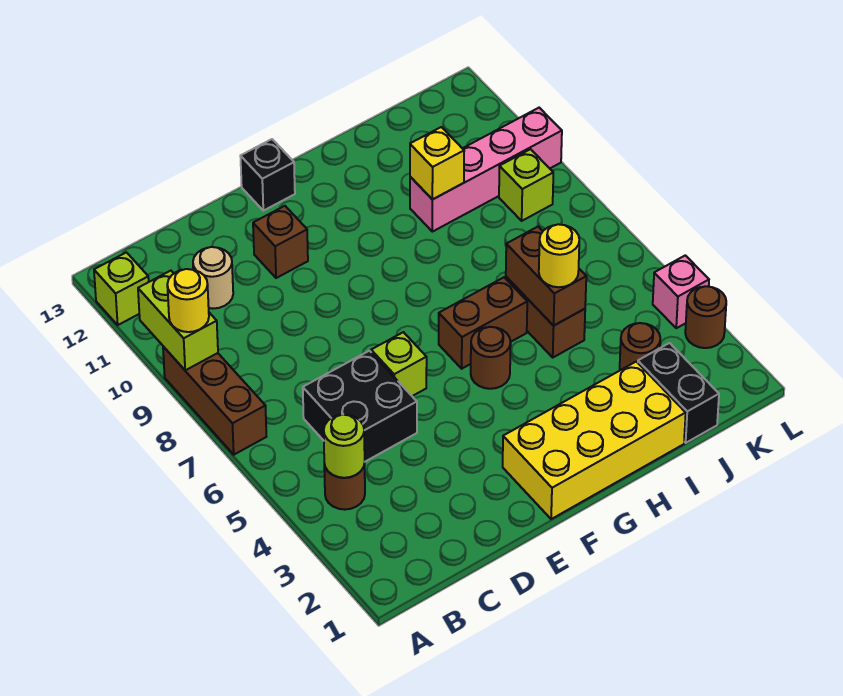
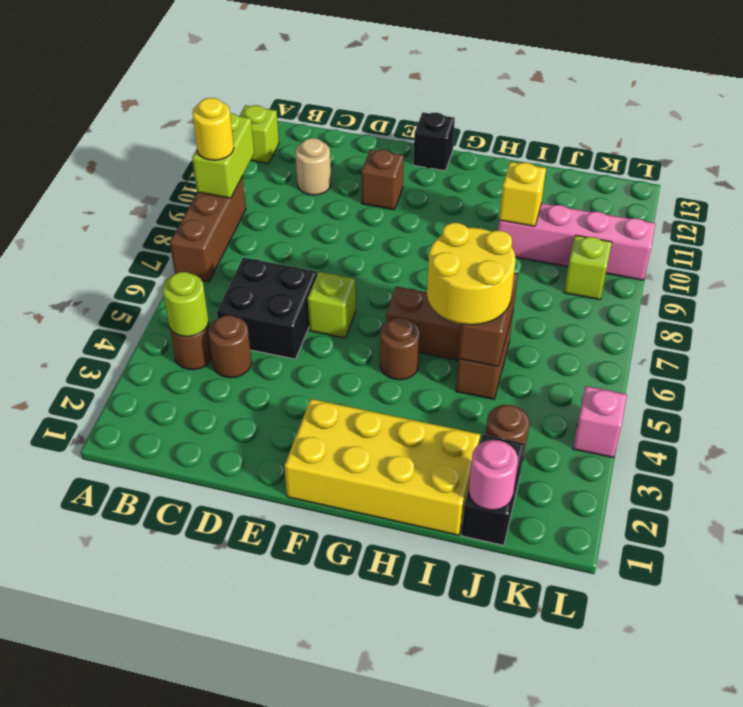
yellow round brick I5 level 3 -> yellow round brick H5:I6 level 3
none -> pink round brick J1 level 2
brown round brick L3 level 1 -> brown round brick C4 level 1

